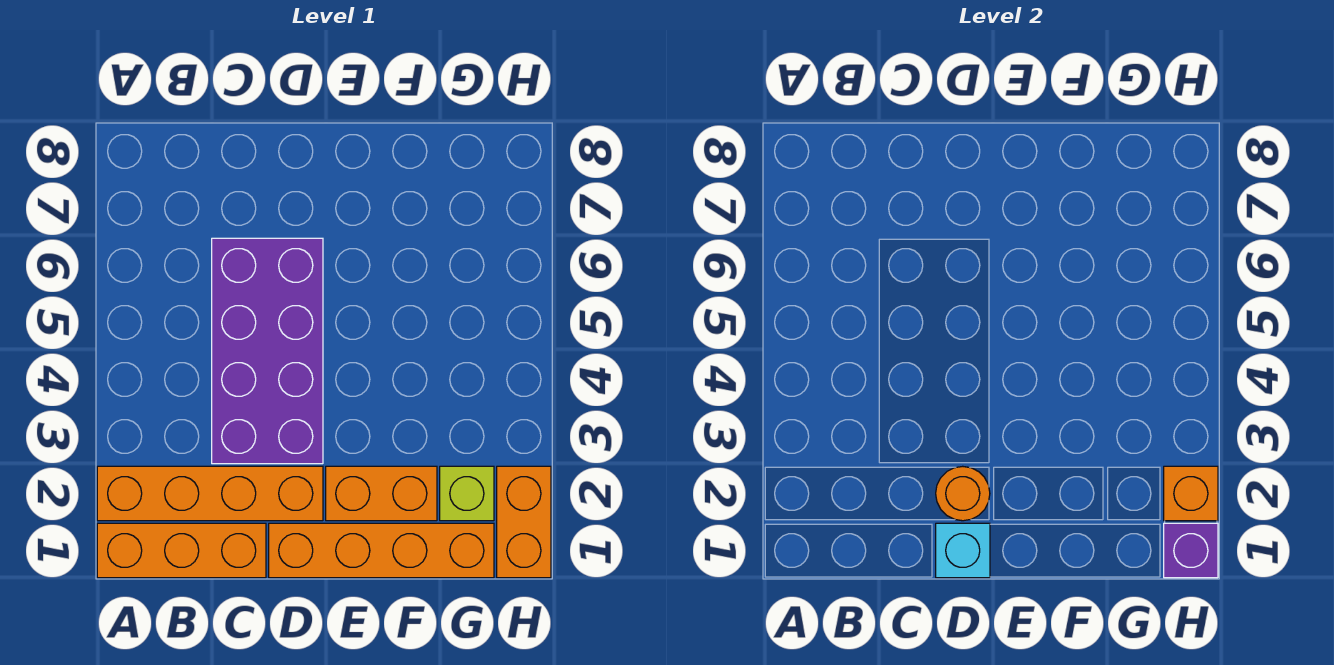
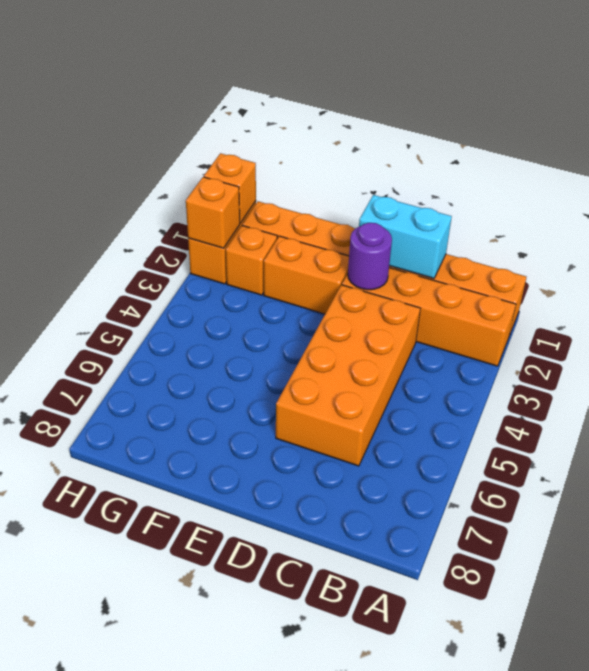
purple brick C3:D6 level 1 -> orange brick C3:D6 level 1
cyan brick D1 level 2 -> cyan brick C1:D1 level 2
orange round brick D2 level 2 -> purple round brick D2 level 2
lime brick G2 level 1 -> orange brick G2 level 1
purple brick H1 level 2 -> orange brick H1 level 2

